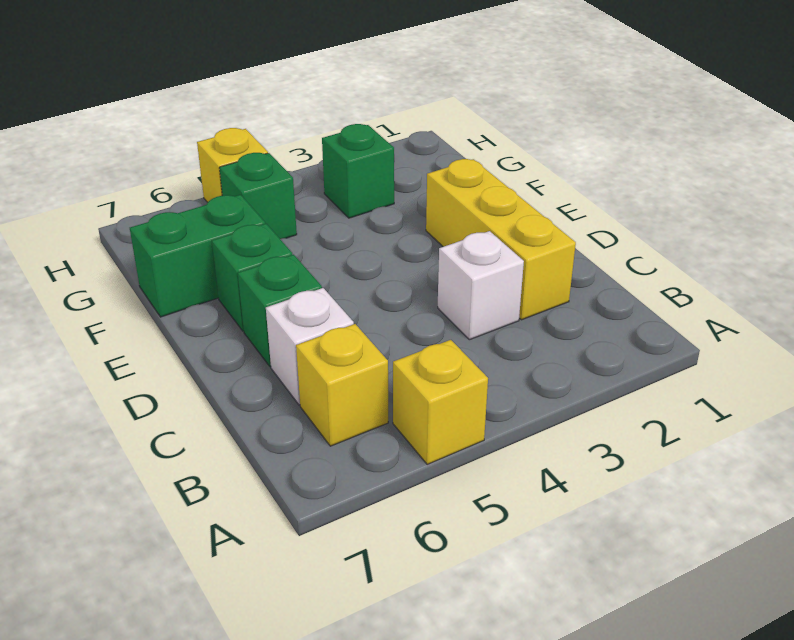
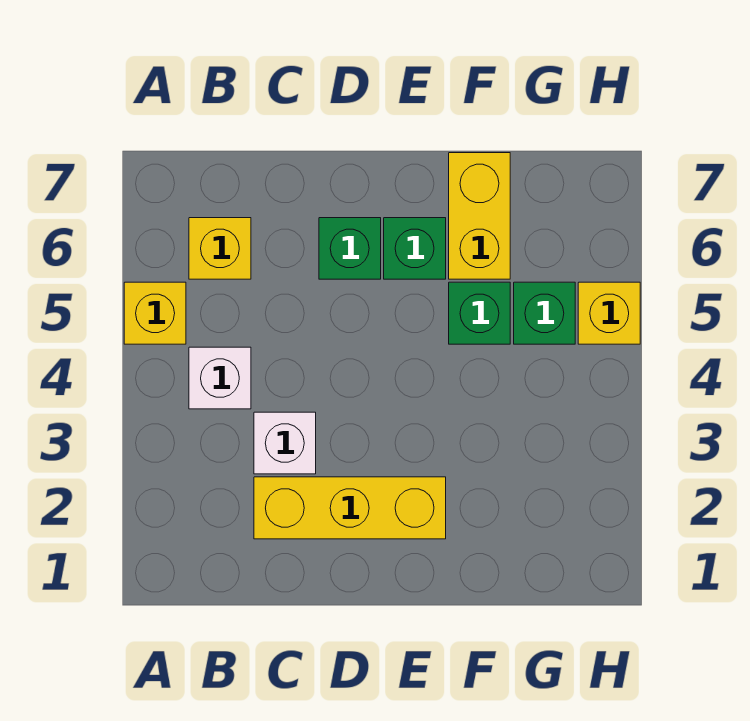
white brick C6 level 1 -> white brick B4 level 1
green brick F6:F7 level 1 -> yellow brick F6:F7 level 1
green brick G3 level 1 -> green brick F5 level 1

